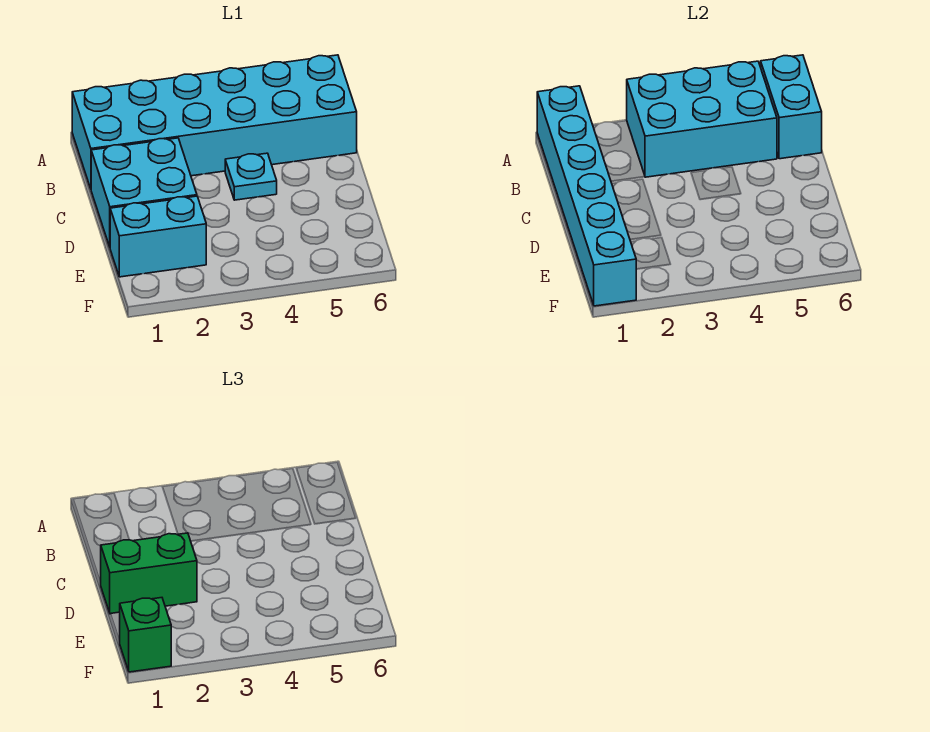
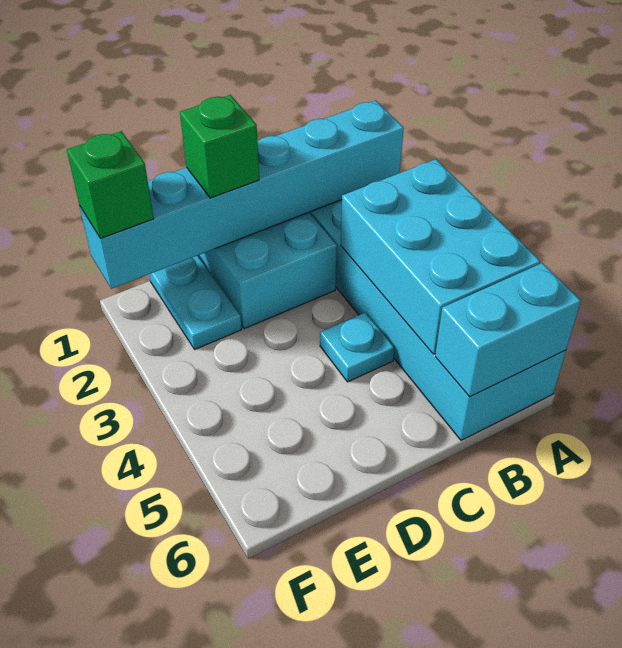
green brick D1:D2 level 3 -> green brick D1 level 3
cyan brick E1:E2 level 1 -> cyan plate E1:E2 level 1

